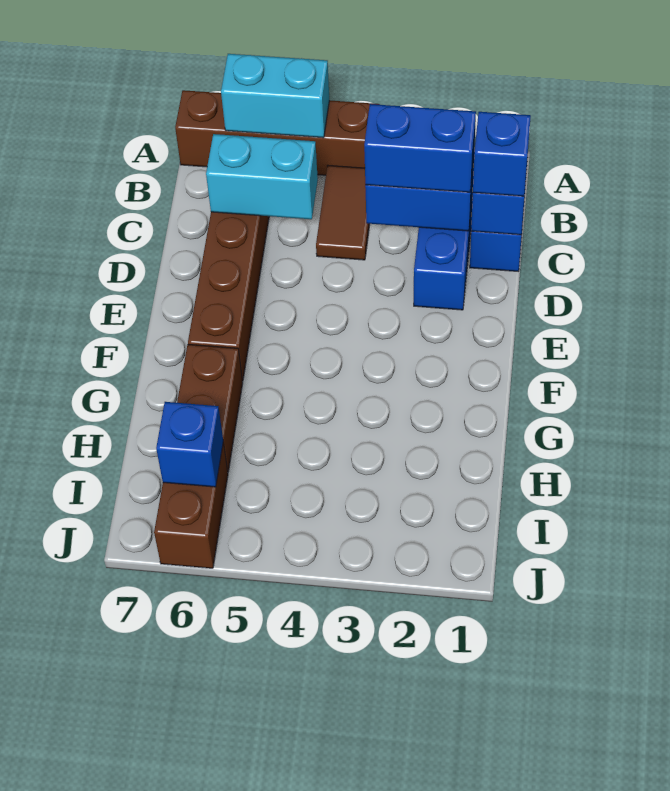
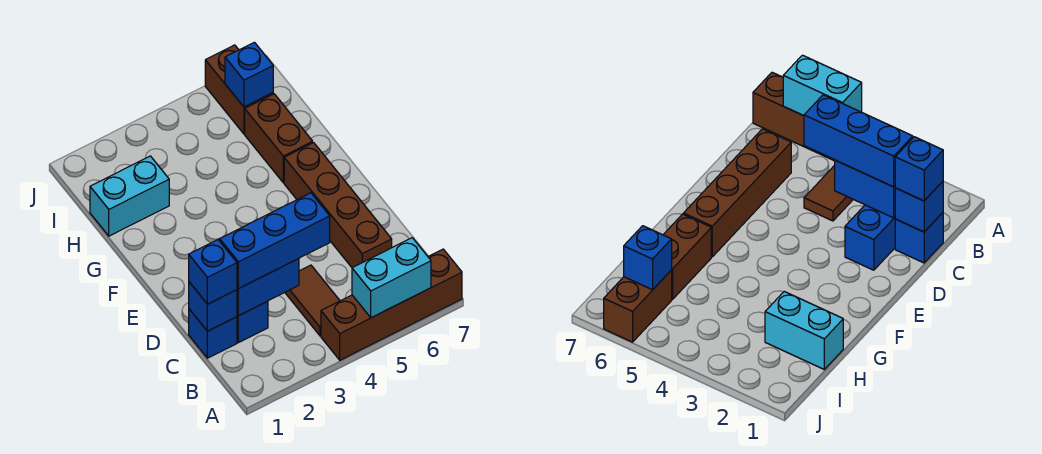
blue brick C2:C3 level 3 -> blue brick C2:C4 level 3
cyan brick C5:C6 level 2 -> cyan brick H1:H2 level 1

